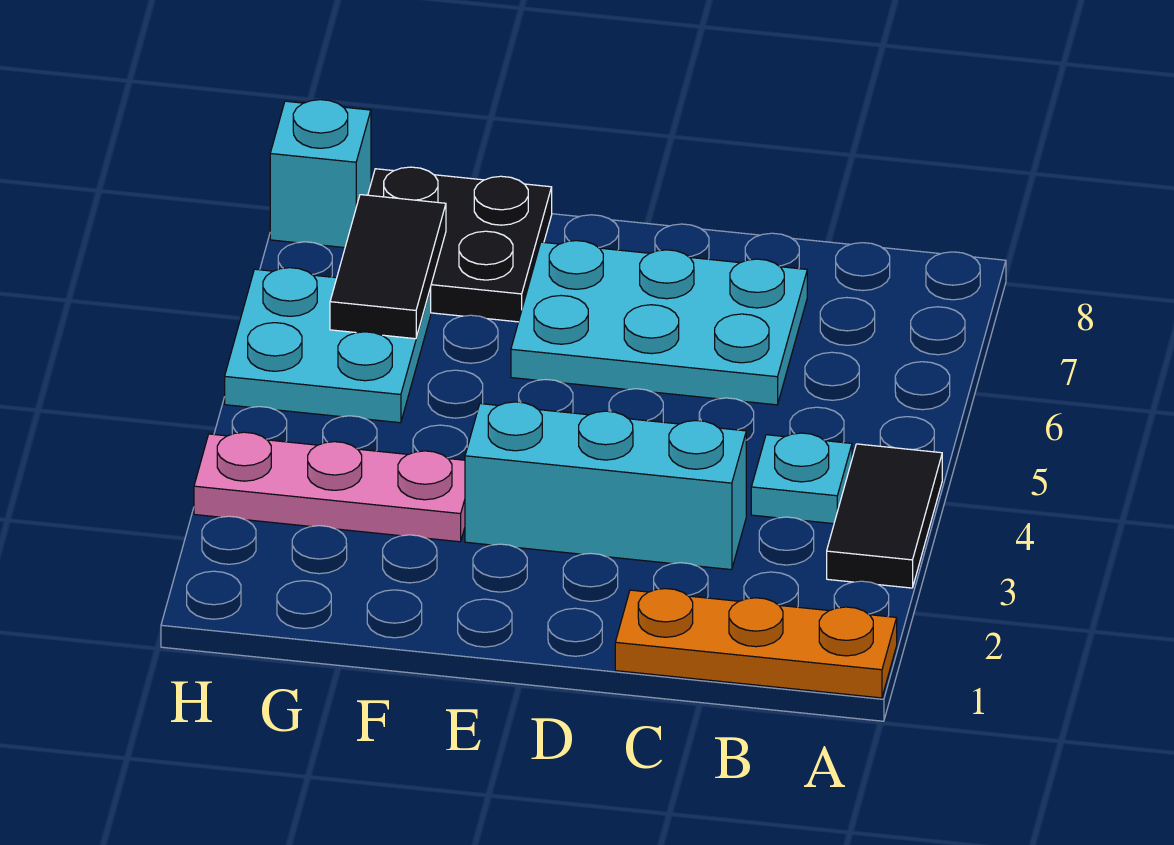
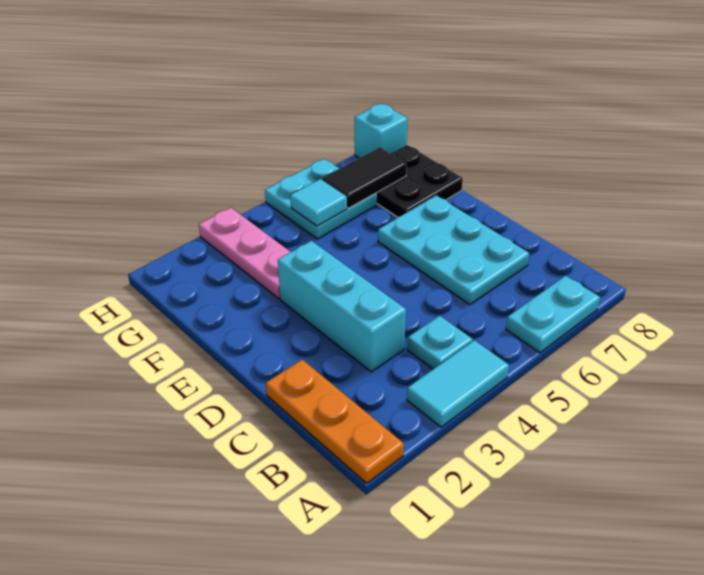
black tile A3:A4 level 1 -> cyan tile A3:A4 level 1
none -> cyan plate A6:A7 level 1
none -> cyan tile G5 level 2

